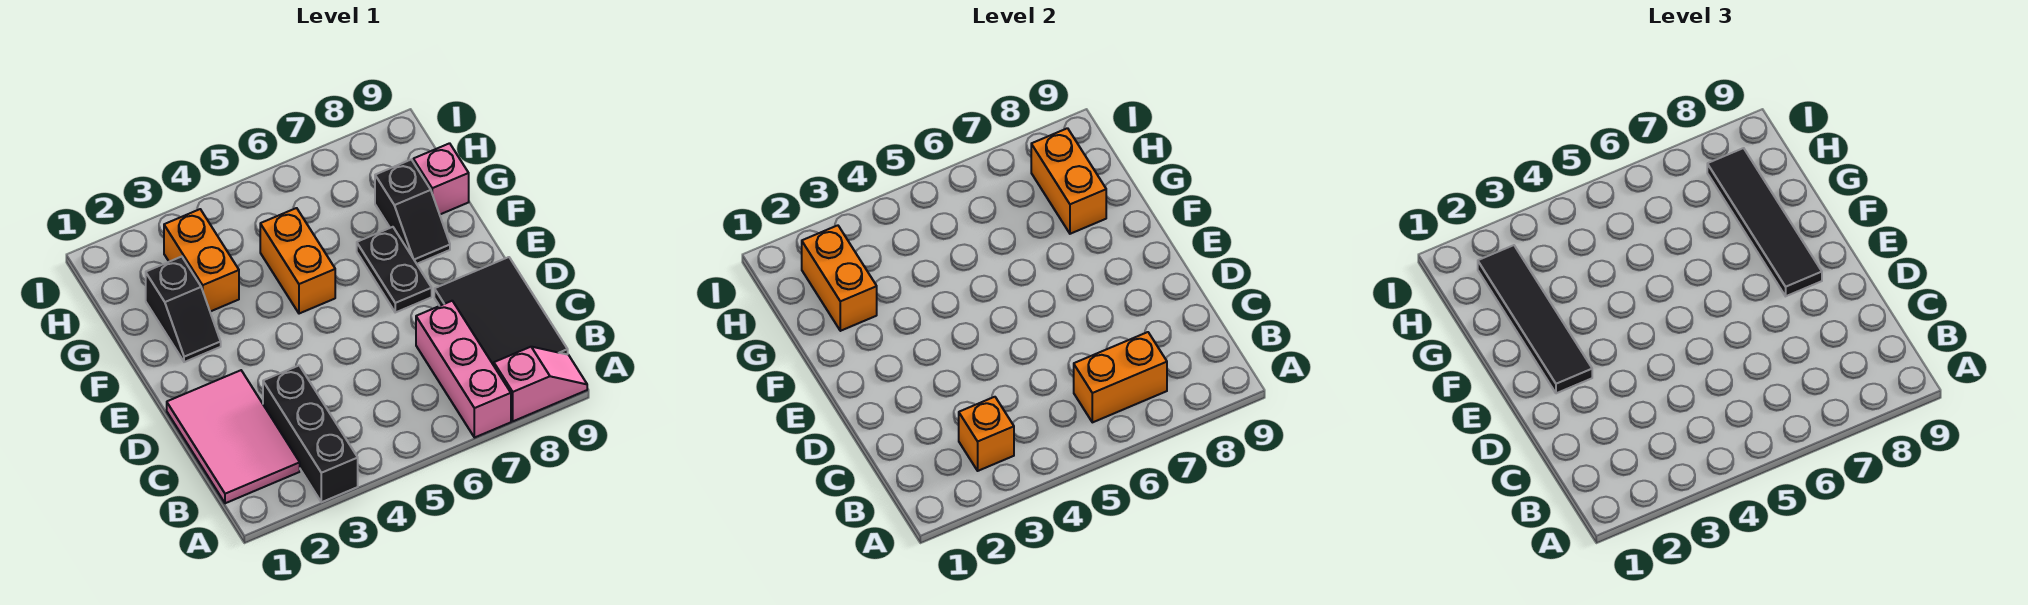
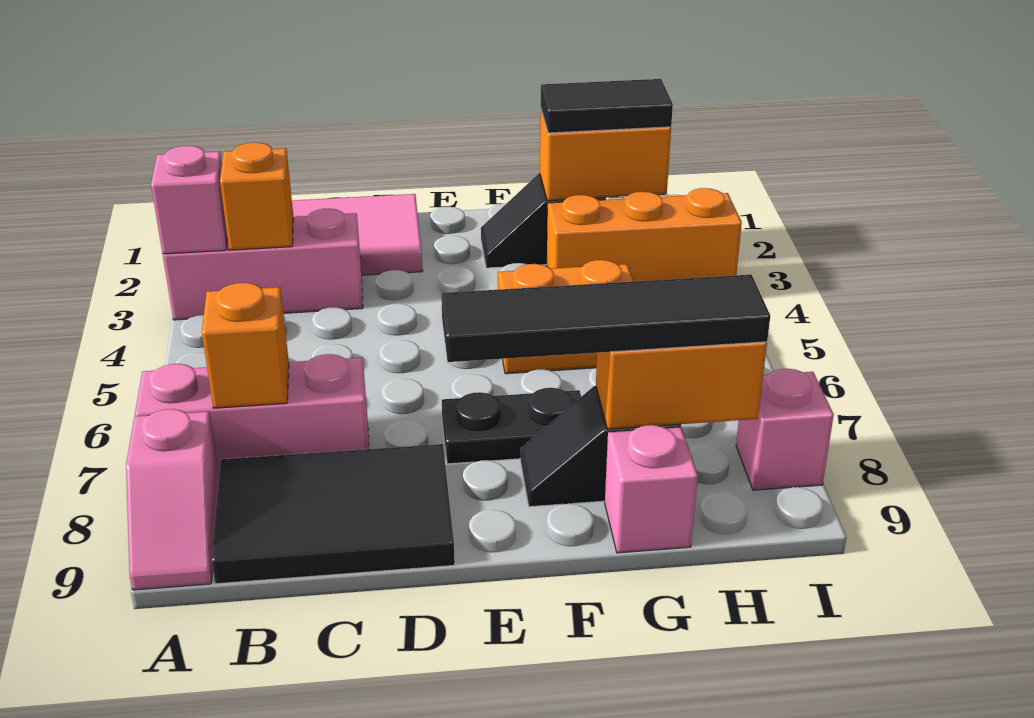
black brick A3:C3 level 1 -> pink brick A3:C3 level 1
none -> pink brick A3 level 2
orange brick B6:B7 level 2 -> orange brick B7 level 2
black tile E2:H2 level 3 -> black tile G2:H2 level 3
orange brick G3:H3 level 1 -> orange brick G3:I3 level 1
none -> pink brick I8 level 1

